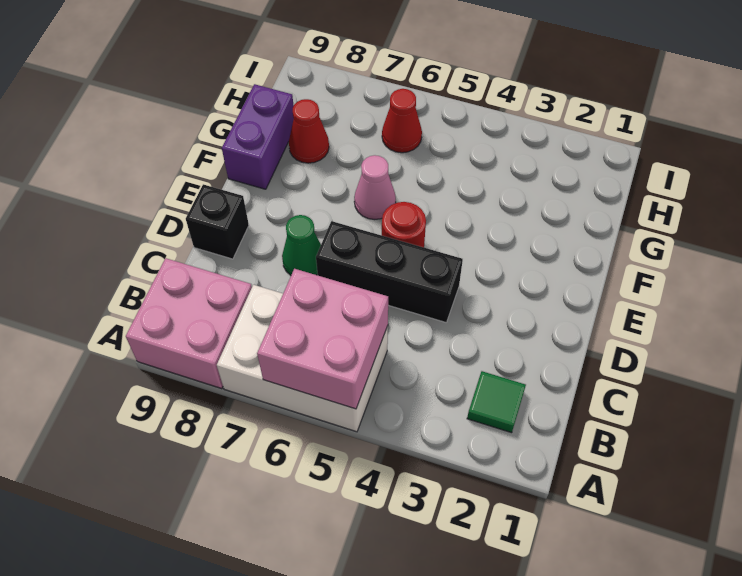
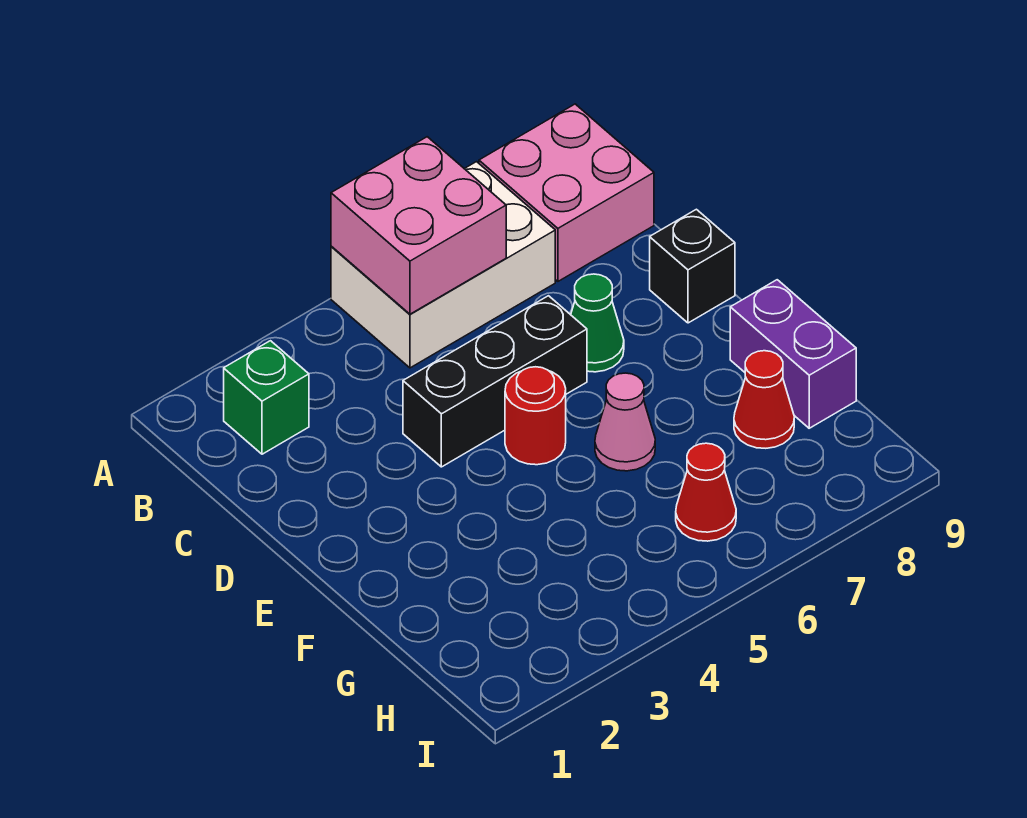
green tile B2 level 1 -> green brick B2 level 1

